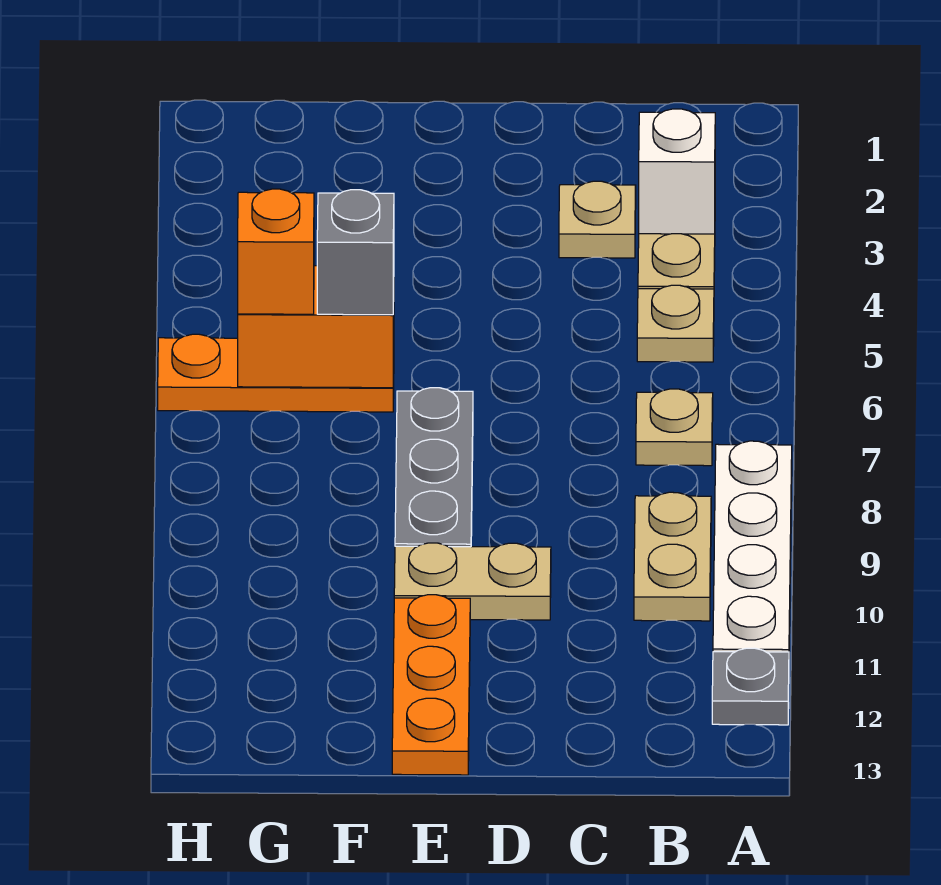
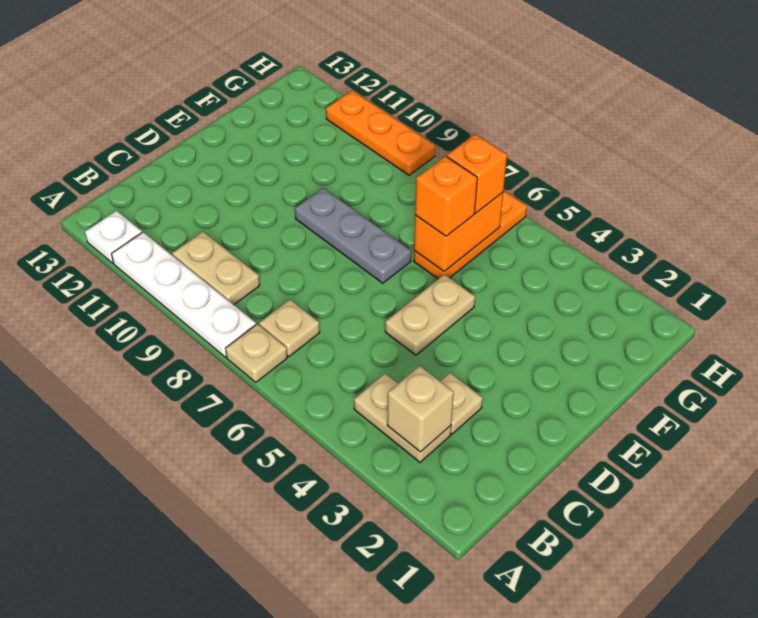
grey plate A12 level 1 -> white plate A12 level 1
white brick B3 level 2 -> tan brick B3 level 2
tan plate B5 level 1 -> tan plate A7 level 1
tan plate D10:E10 level 1 -> tan plate D5:E5 level 1
orange plate E11:E13 level 1 -> orange plate H9:H11 level 1
grey brick F6 level 3 -> orange brick F6 level 3

